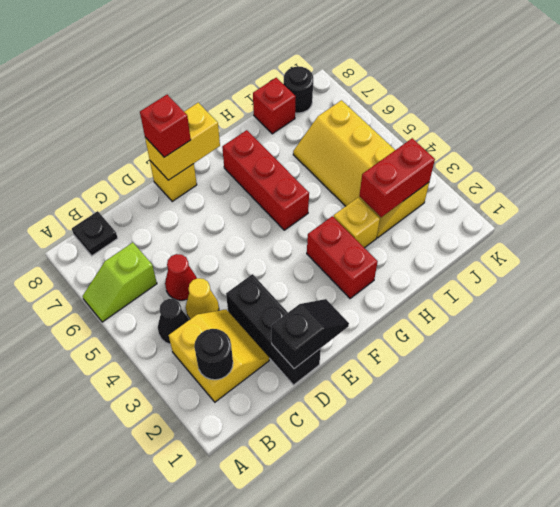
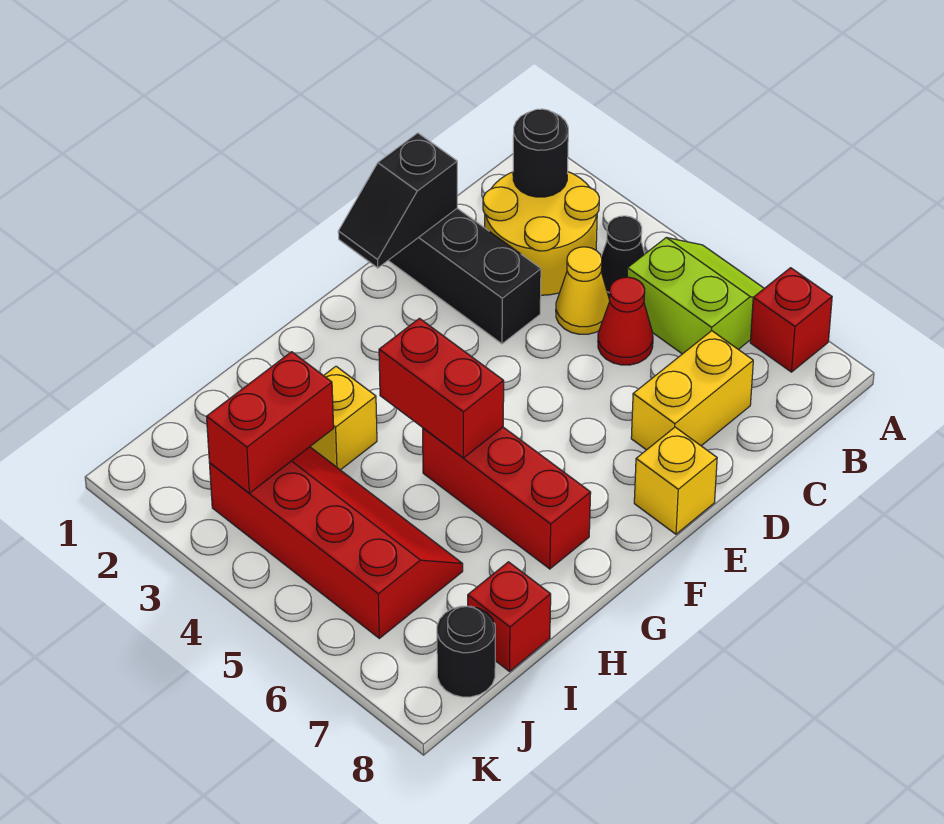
lime slope A6:B6 level 1 top B -> lime slope A5:B6 level 1 top B
yellow slope B2:C3 level 1 top B -> yellow round brick B2:C3 level 1
black plate B8 level 1 -> none
yellow brick E8:F8 level 2 -> yellow brick C7:D7 level 1
red brick E8 level 3 -> red brick A7 level 1
red brick G2:G3 level 1 -> red brick G4:G5 level 2
yellow slope I3:J6 level 1 top J -> red slope I3:J6 level 1 top J

